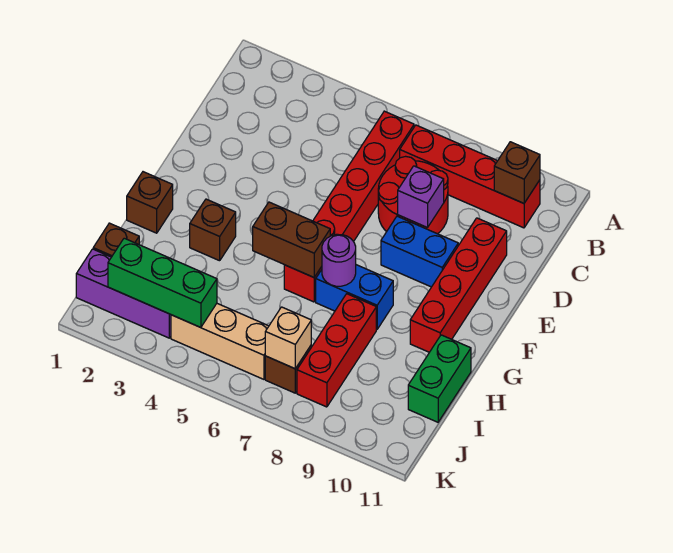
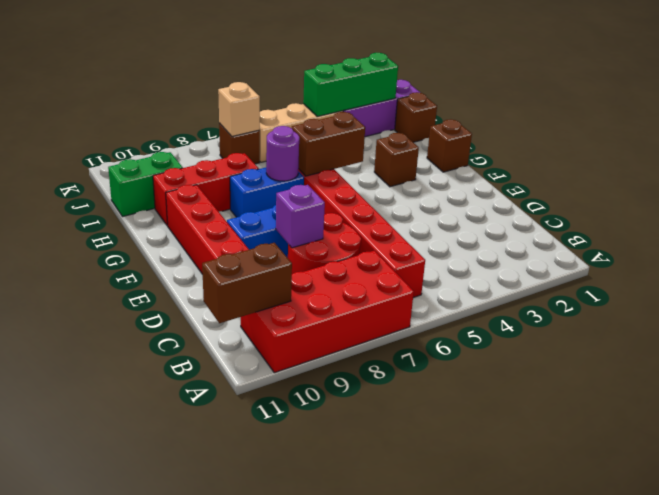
red brick B7:B10 level 1 -> red brick A7:B10 level 1
brown brick B10 level 2 -> brown brick B10:B11 level 2
red brick H8:J8 level 1 -> red brick H8:H10 level 1
green brick H11:I11 level 1 -> green brick I10:I11 level 1

